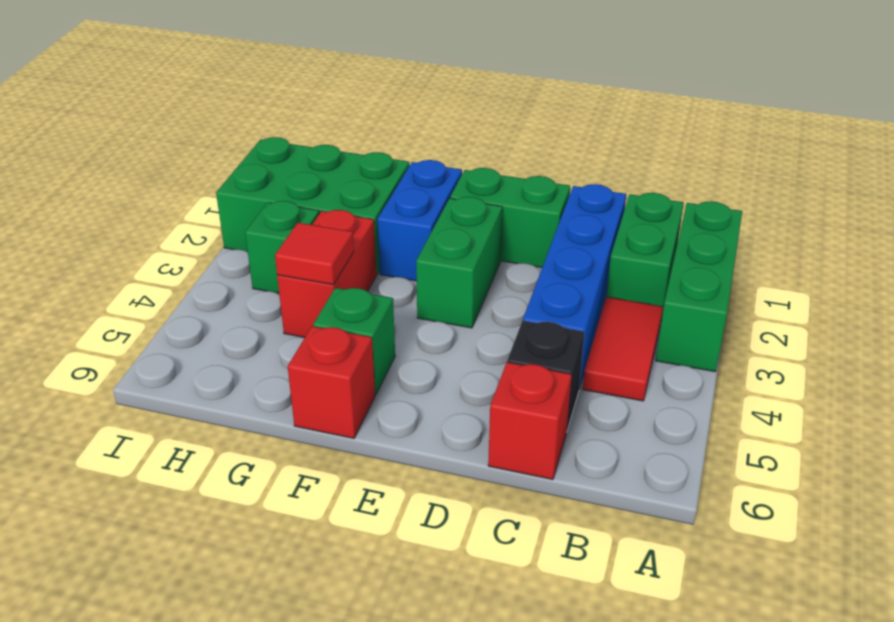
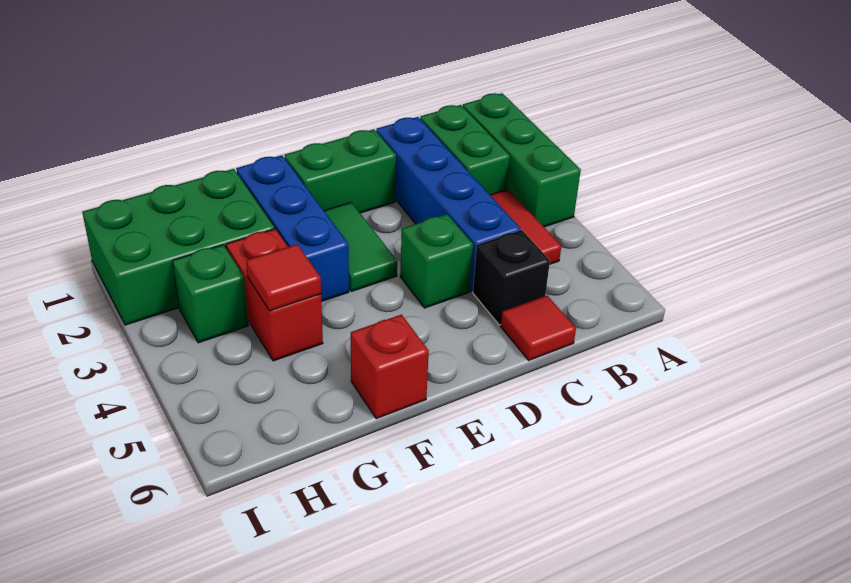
red brick C6 level 1 -> red tile C6 level 1
green brick E2:E3 level 1 -> green tile E2:E3 level 1
blue brick F1:F2 level 1 -> blue brick F1:F3 level 1
green brick F5 level 1 -> green brick D4 level 1

